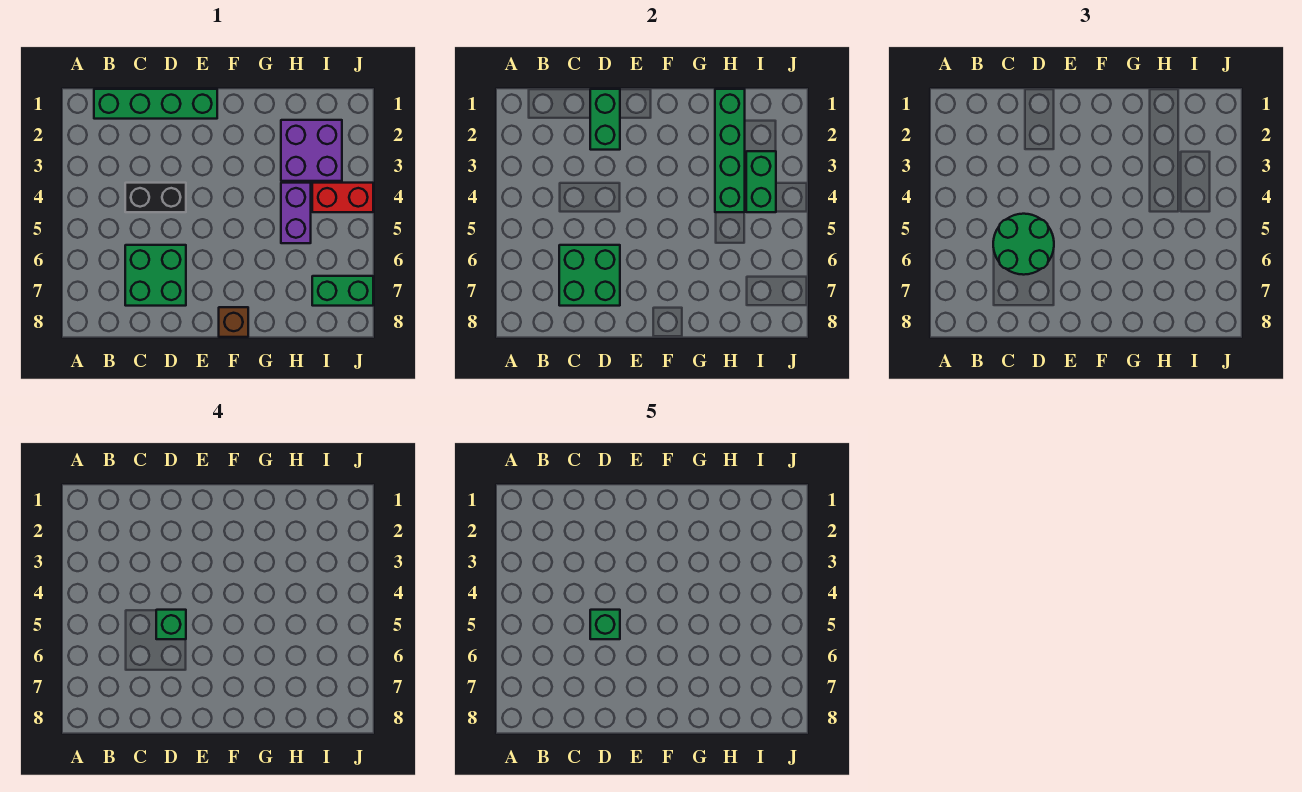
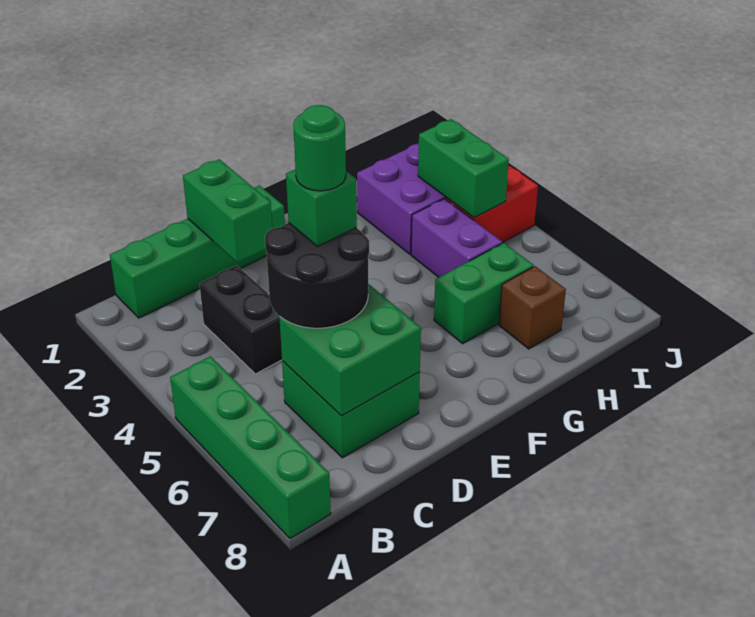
black brick C4:D4 level 1 -> black brick C3:C4 level 1
green round brick C5:D6 level 3 -> black round brick C5:D6 level 3
green brick D5 level 5 -> green round brick D5 level 5
brown brick F8 level 1 -> brown brick H7 level 1
green brick H1:H4 level 2 -> green brick A5:A8 level 1
green brick I7:J7 level 1 -> green brick G6:H6 level 1

